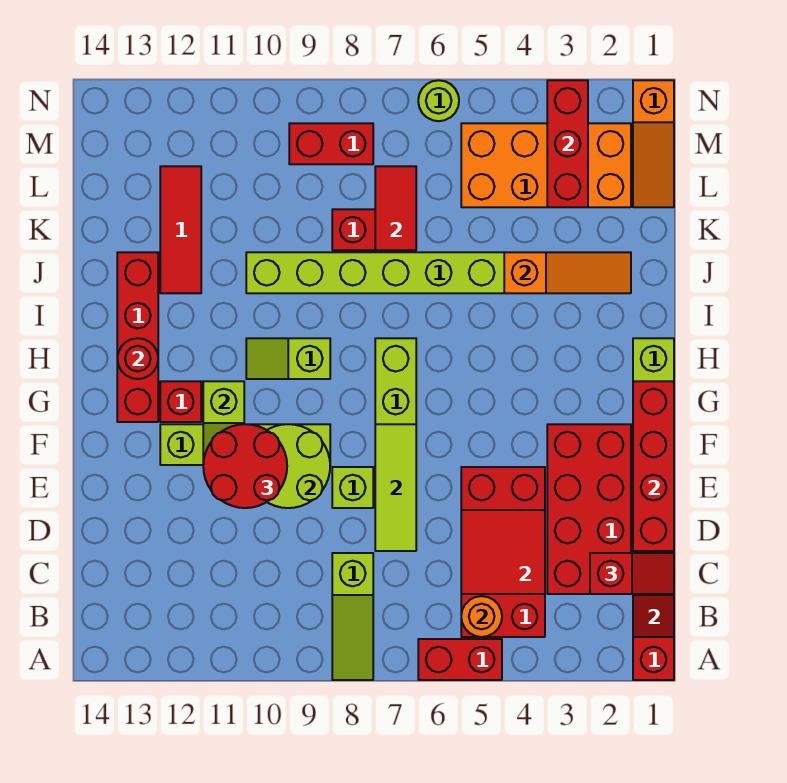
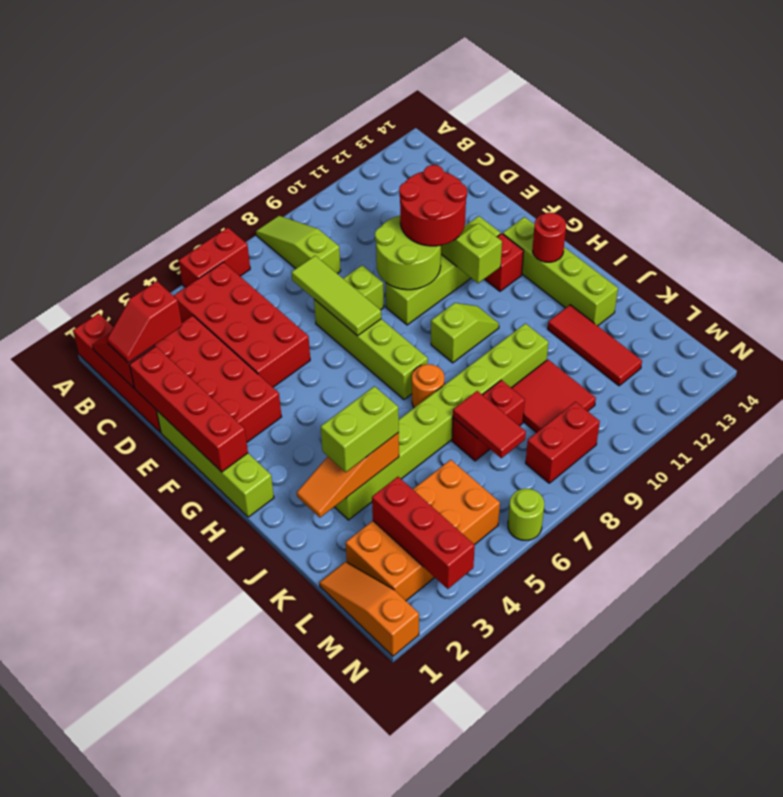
orange round brick B5 level 2 -> orange round brick I7 level 1
red tile C4:D5 level 2 -> red tile K9:L10 level 1
red brick G13:J13 level 1 -> lime brick G13:J13 level 1
none -> lime brick J3:J4 level 3

